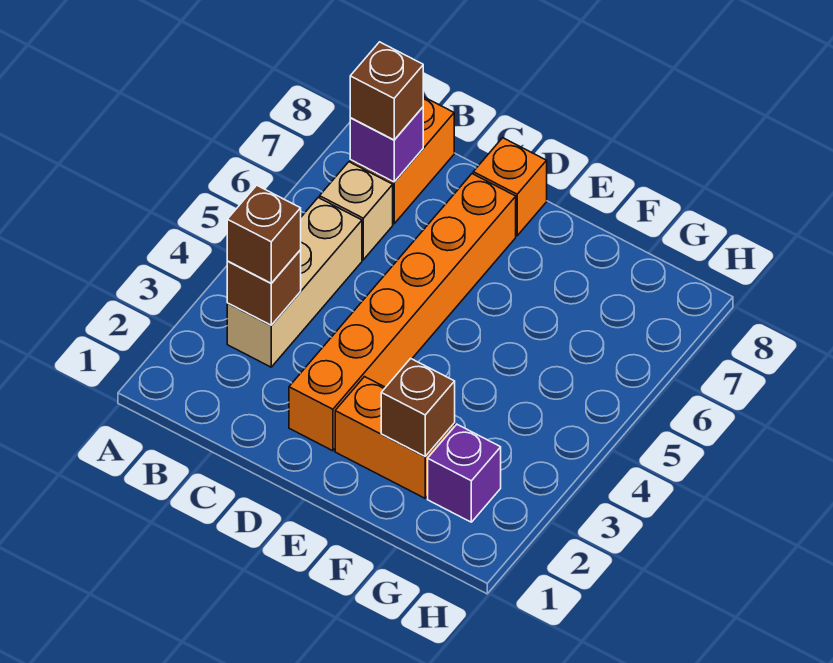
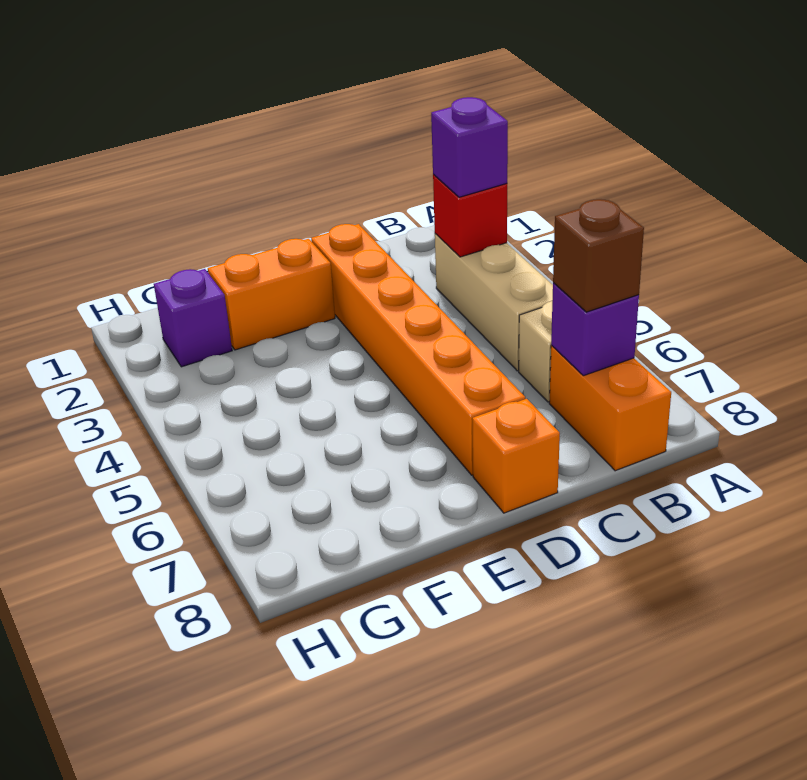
brown brick B3 level 2 -> red brick B3 level 2
brown brick B3 level 3 -> purple brick B3 level 3
brown brick F2 level 2 -> none

